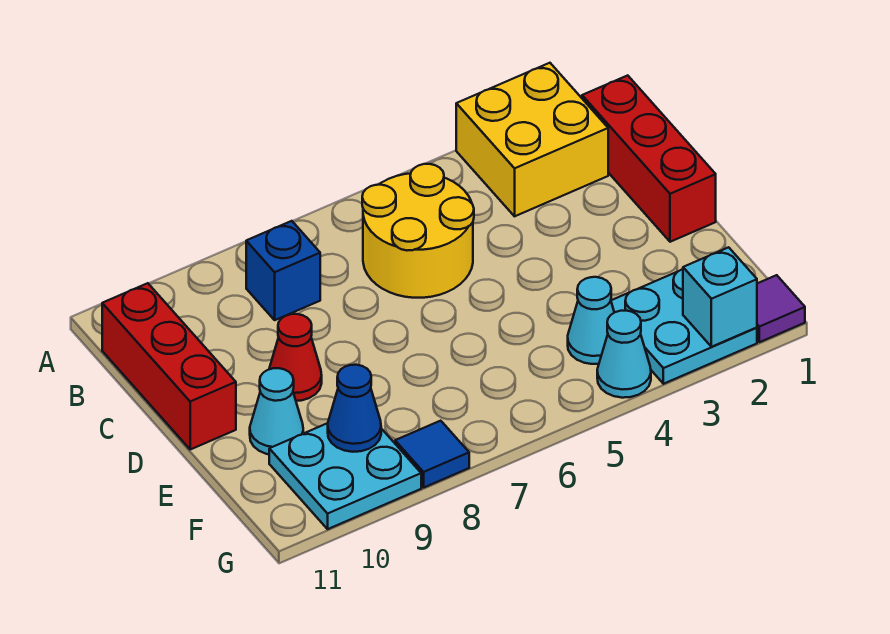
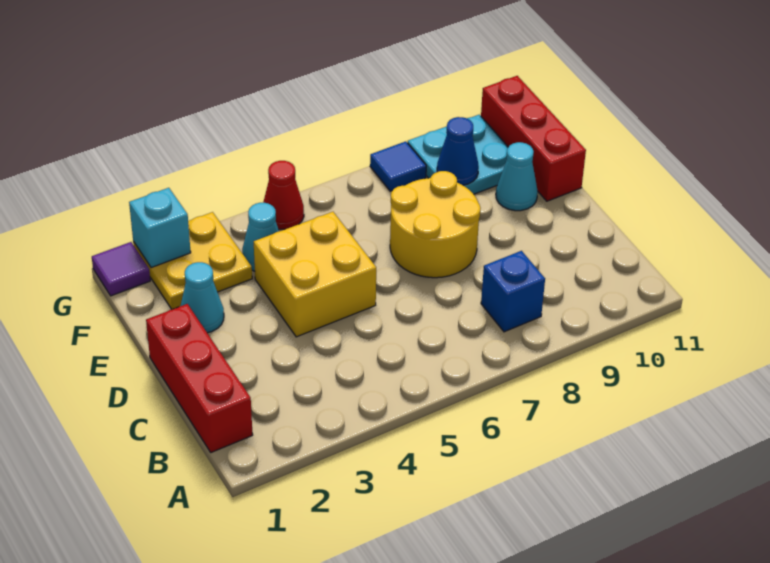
yellow brick A2:B3 level 1 -> yellow brick D4:E5 level 1
yellow round brick B5:C6 level 1 -> yellow round brick D7:E8 level 1
red brick B11:D11 level 1 -> red brick E11:G11 level 1
red cone D9 level 1 -> red cone G5 level 1
cyan plate F2:G3 level 1 -> yellow plate F2:G3 level 1
cyan cone G4 level 1 -> cyan cone E2 level 1

